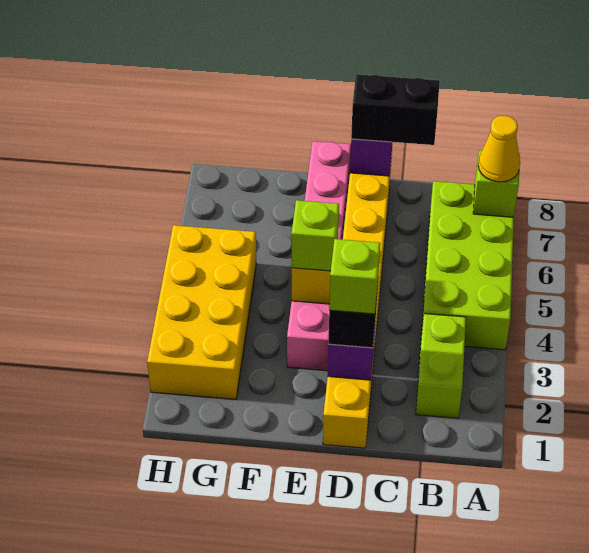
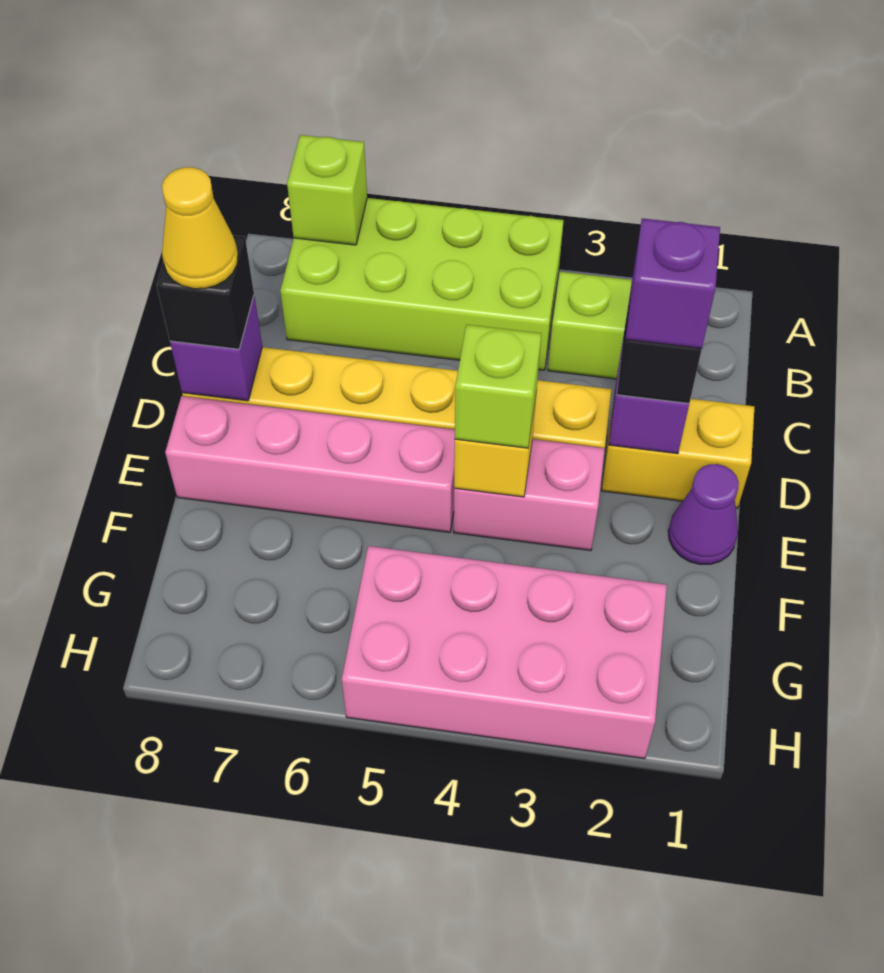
yellow cone A7 level 3 -> yellow cone D8 level 4
black brick C8:D8 level 3 -> black brick D8 level 3
lime brick D2 level 4 -> purple brick D2 level 4
none -> purple cone E1 level 1
yellow brick G2:H5 level 1 -> pink brick G2:H5 level 1

